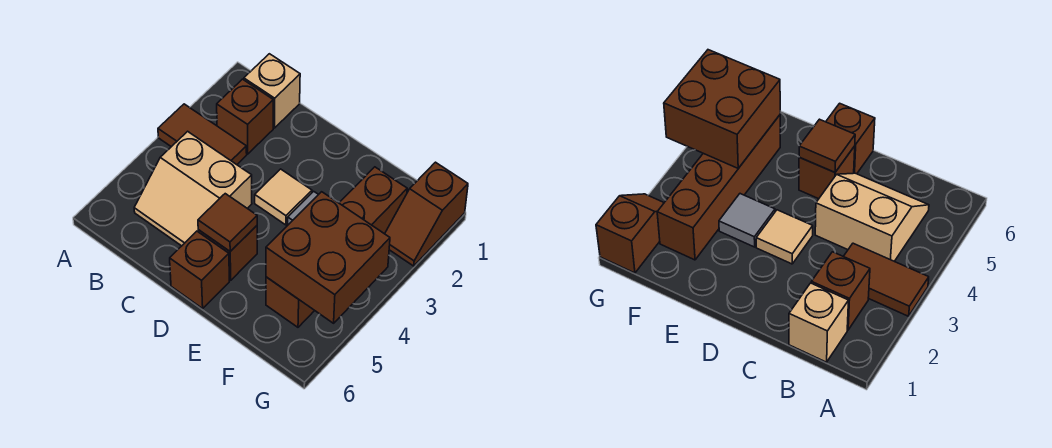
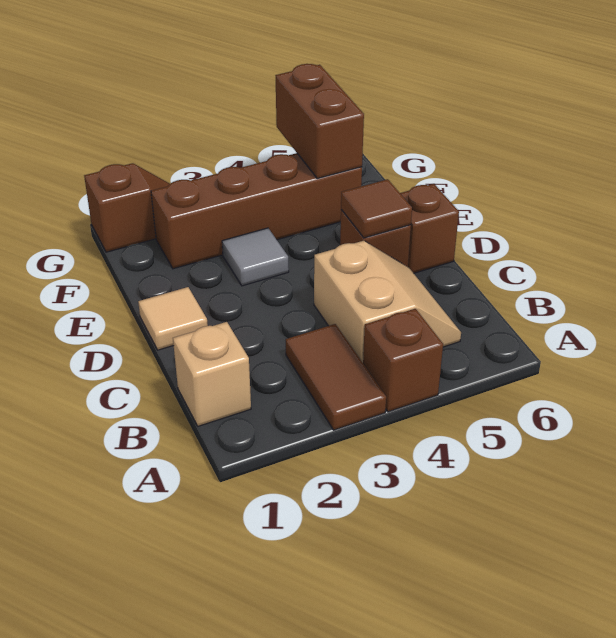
brown brick B2 level 1 -> brown brick A4 level 1
tan tile D3 level 1 -> tan tile D1 level 1
brown brick F4:G5 level 2 -> brown brick F5:G5 level 2

